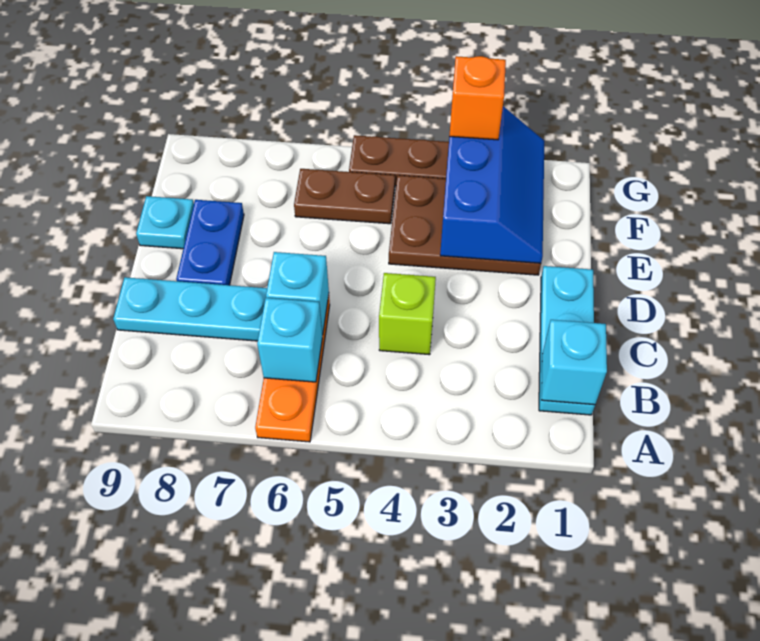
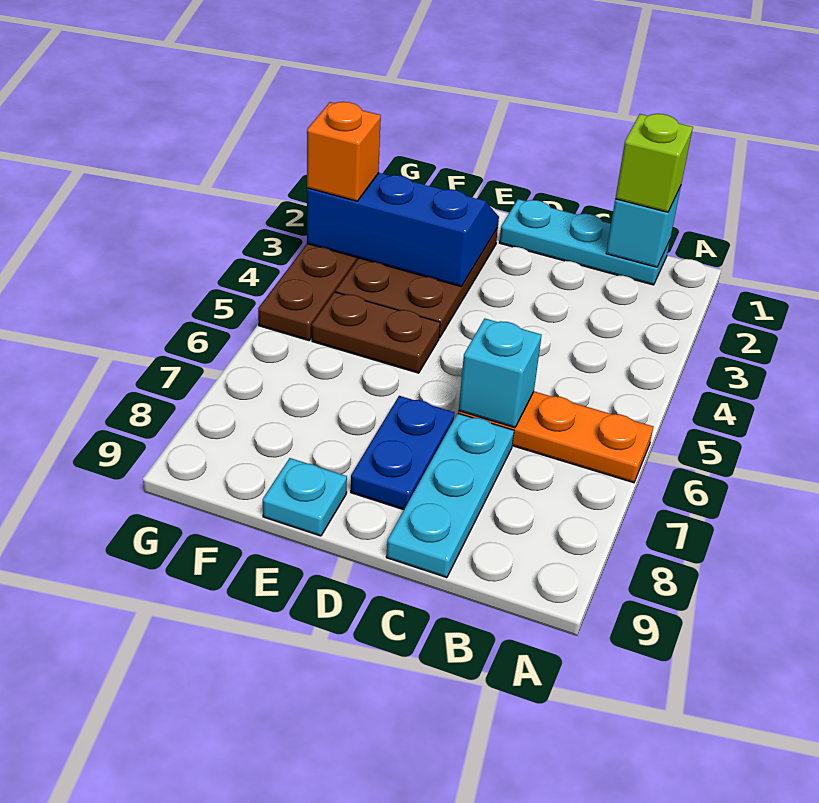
cyan brick B6 level 2 -> none
lime brick C4 level 1 -> lime brick B1 level 3
blue plate D8:E8 level 1 -> blue plate D7:D8 level 1
brown plate F5:F6 level 1 -> brown plate E5:F5 level 1

